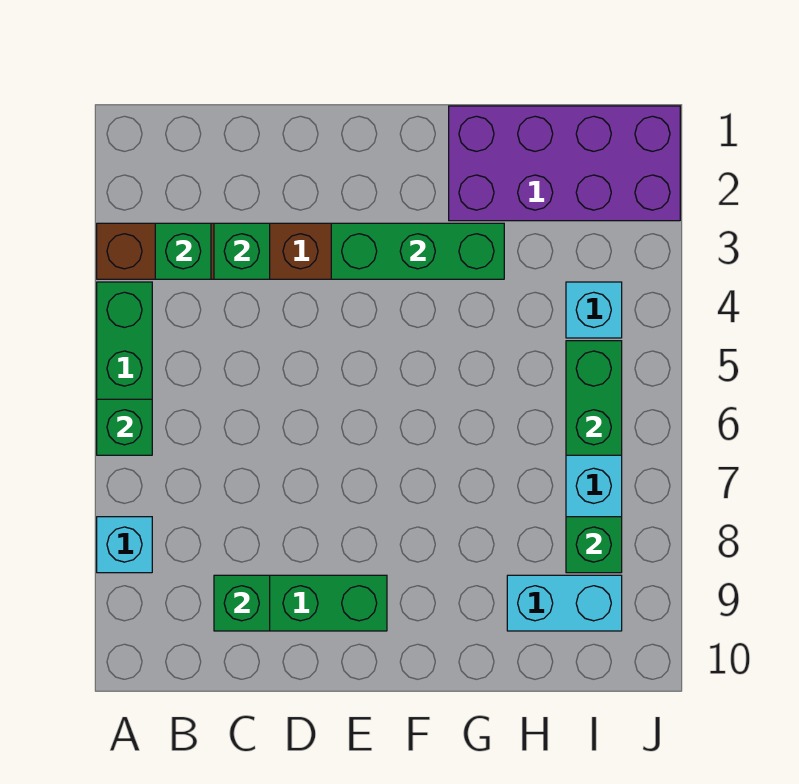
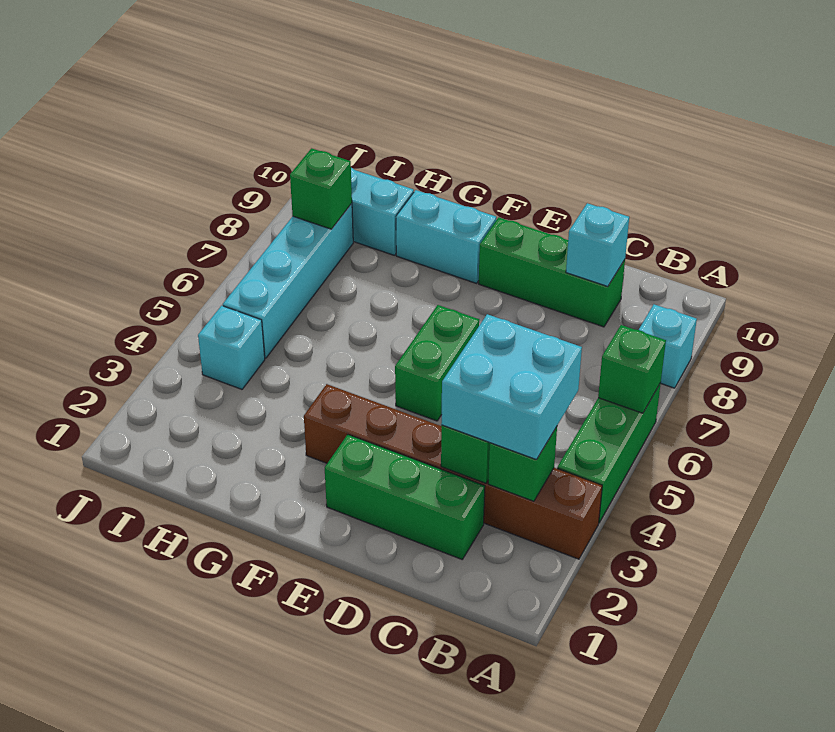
none -> cyan brick B3:C4 level 3
green brick C9 level 2 -> cyan brick C9 level 2
green brick E3:G3 level 2 -> green brick C2:E2 level 1
none -> cyan brick F9:G9 level 1
purple brick G1:J2 level 1 -> none
green brick I5:I6 level 2 -> green brick E5:E6 level 1

